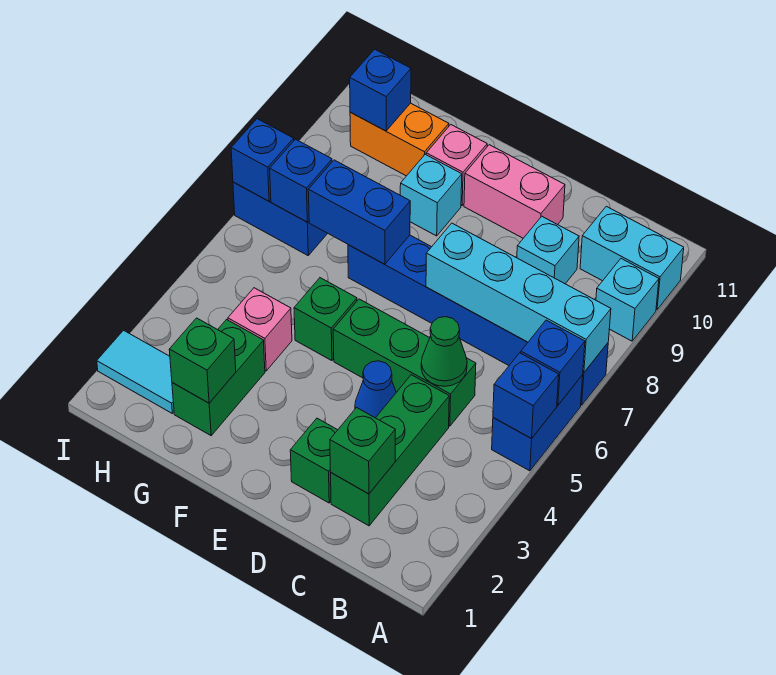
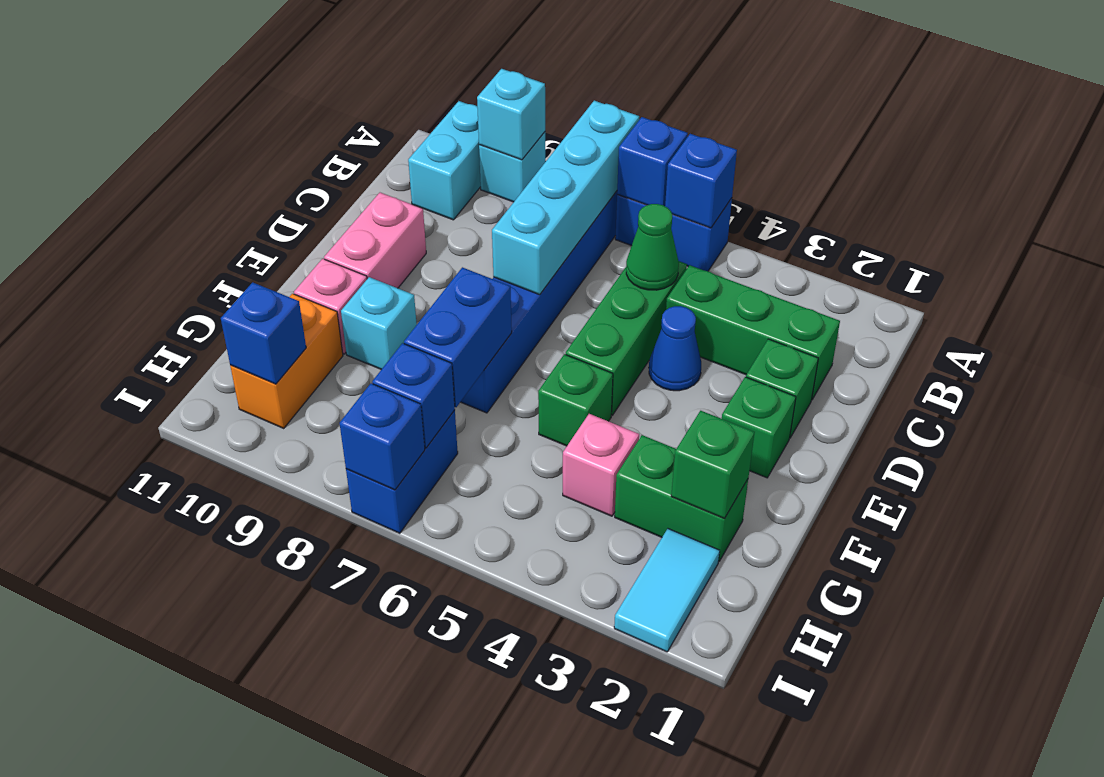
green brick C2 level 2 -> green brick E2 level 1
cyan brick C9 level 1 -> cyan brick A9 level 2

